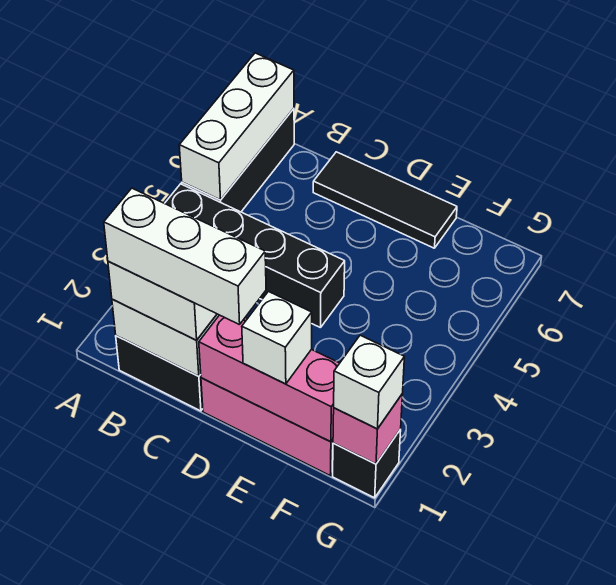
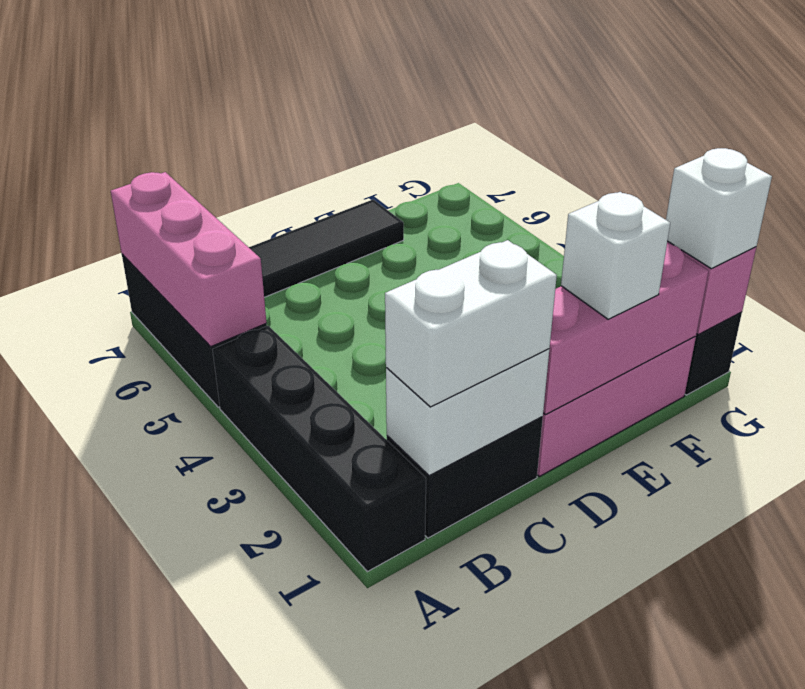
black brick A4:D4 level 1 -> black brick A1:A4 level 1
white brick A5:A7 level 2 -> pink brick A5:A7 level 2
white brick B1:D1 level 4 -> none

